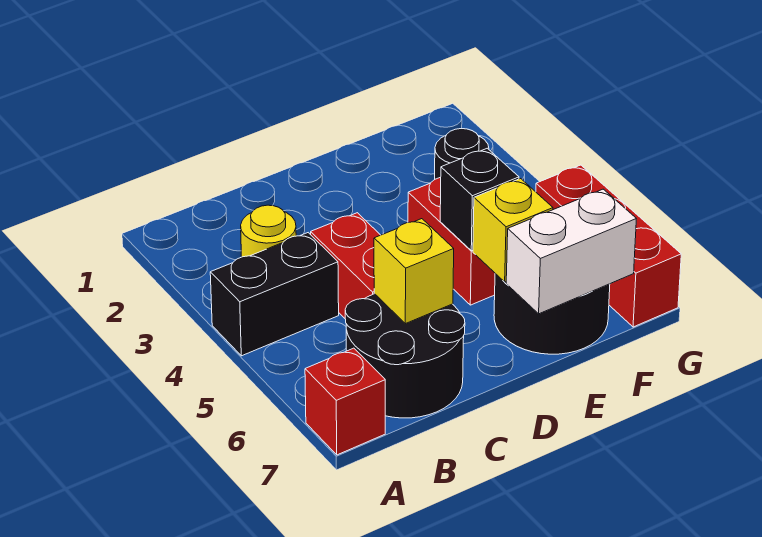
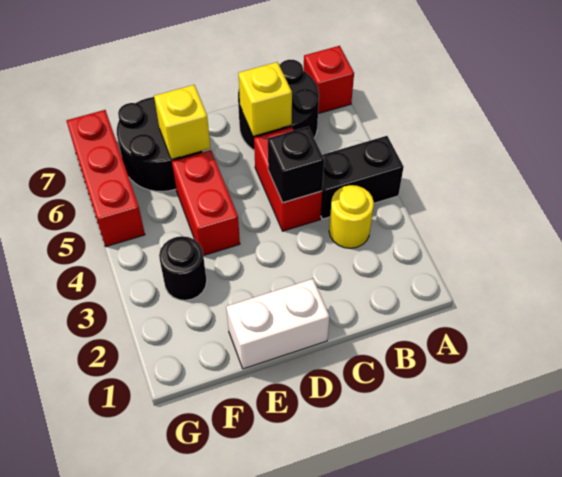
black brick E5 level 2 -> black brick C4 level 2
white brick E7:F7 level 2 -> white brick D1:E1 level 1

